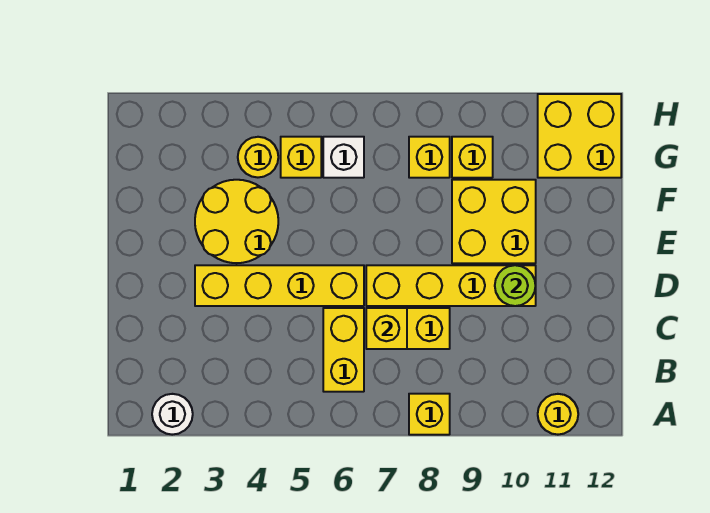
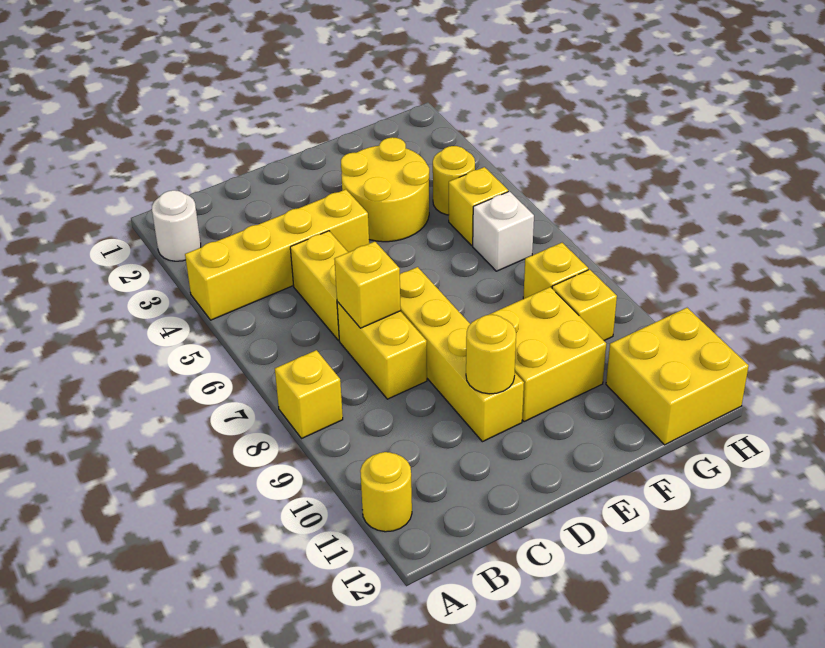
yellow brick B6:C6 level 1 -> yellow brick C5:C6 level 1
yellow brick D3:D6 level 1 -> yellow brick A4:D4 level 1
lime round brick D10 level 2 -> yellow round brick D10 level 2

